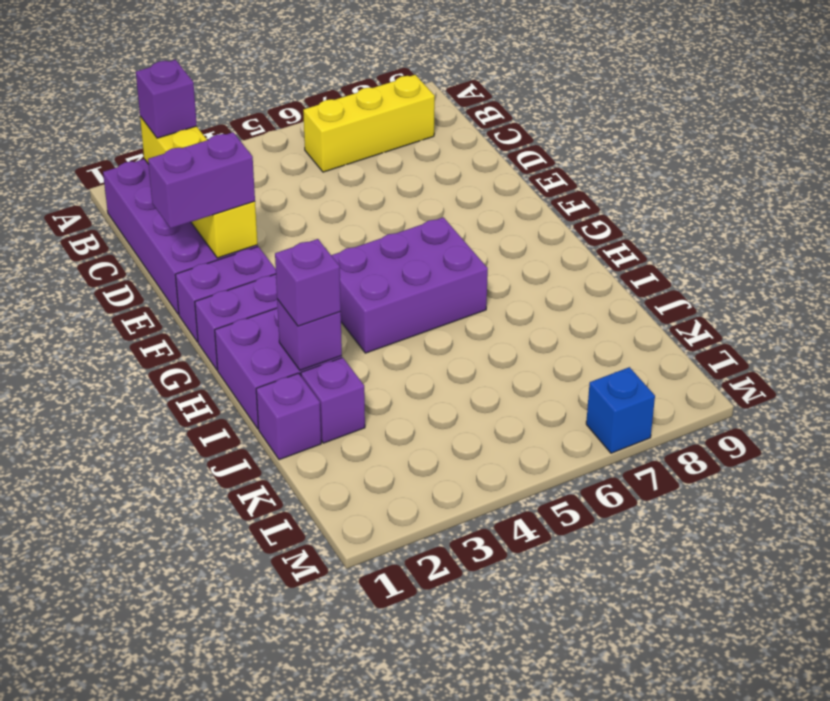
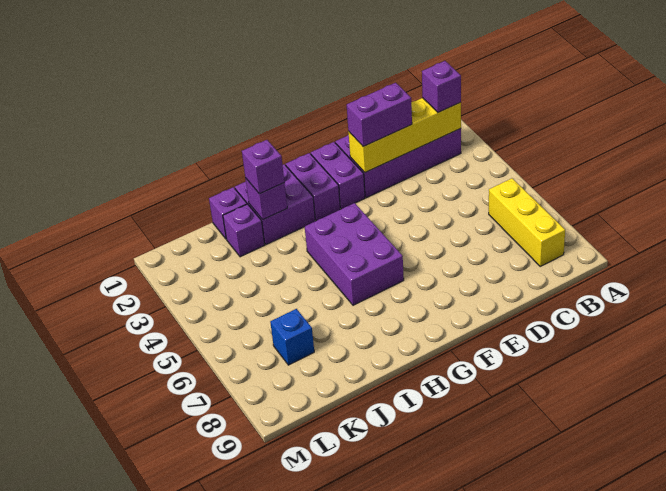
purple brick E1:E2 level 3 -> purple brick D2:E2 level 3
blue brick M7 level 1 -> blue brick K7 level 1

